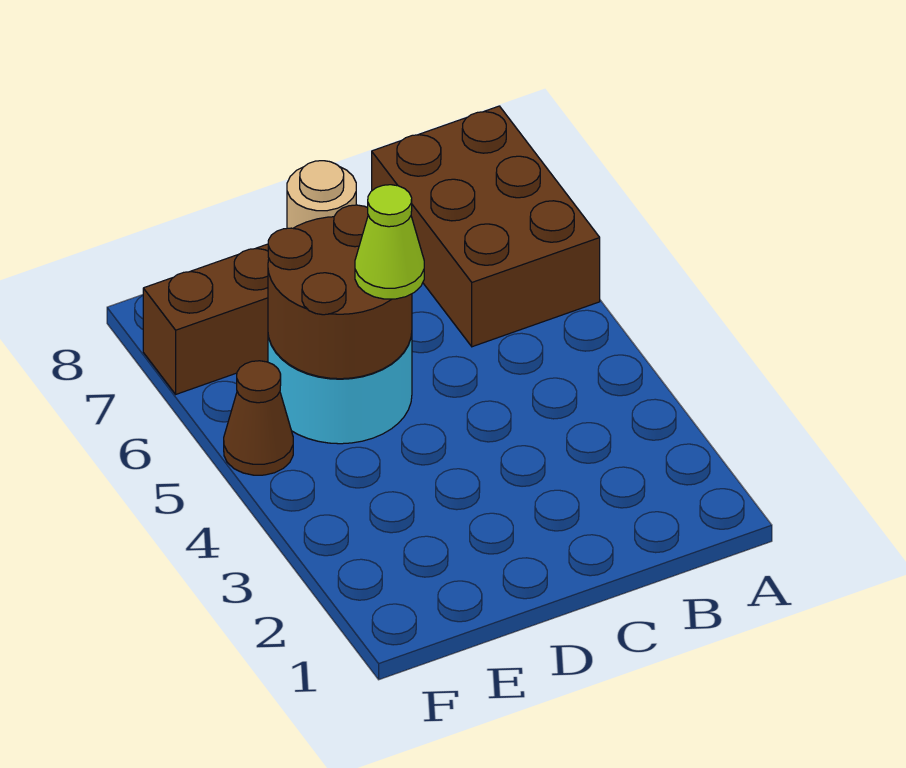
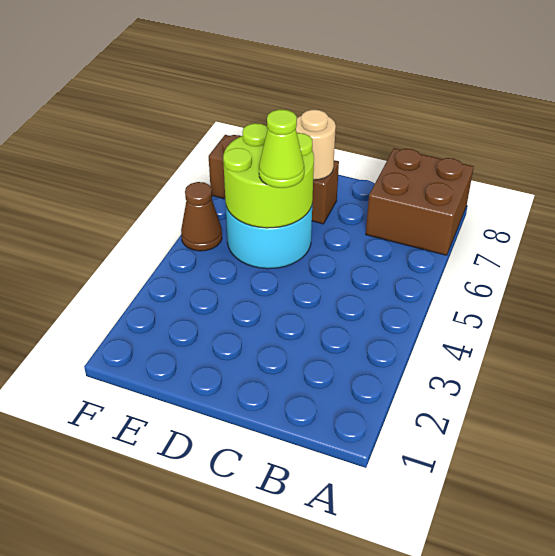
brown brick A6:B8 level 1 -> brown brick A7:B8 level 1
brown round brick D5:E6 level 2 -> lime round brick D5:E6 level 2

